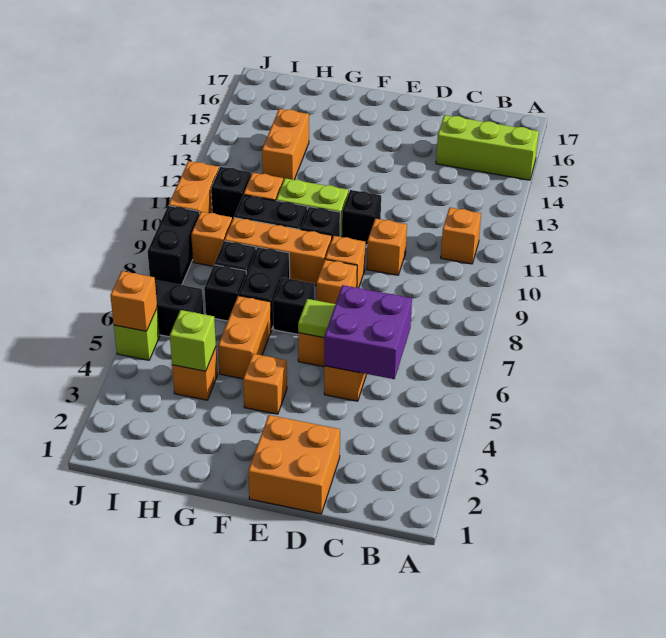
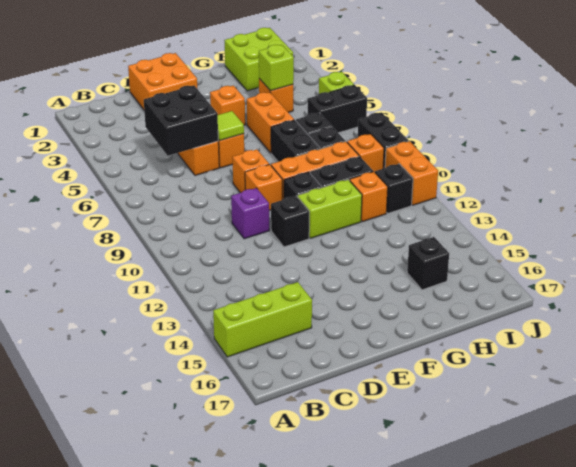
orange brick B11 level 1 -> none
purple brick C5:D6 level 2 -> black brick C5:D6 level 2
orange brick D10 level 1 -> purple brick D10 level 1
black brick F7 level 1 -> black brick H15 level 1
none -> lime brick H1:I2 level 1
orange brick H13:H14 level 1 -> none
orange brick J5 level 2 -> none

